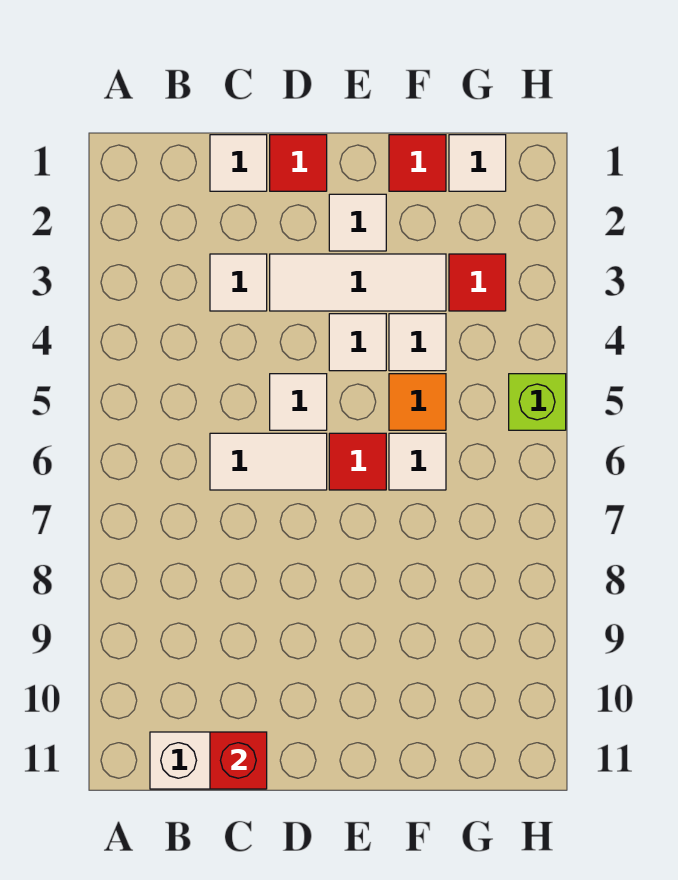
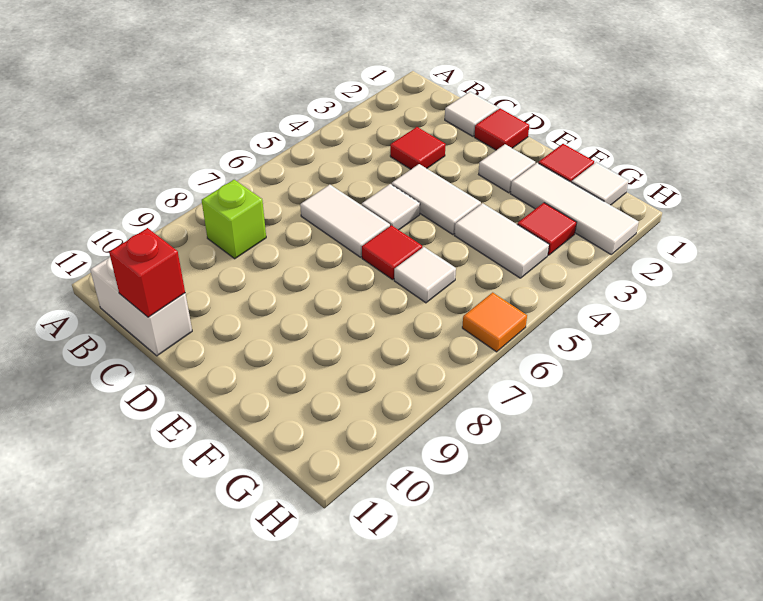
white tile C3 level 1 -> red tile C3 level 1
white tile D3:F3 level 1 -> white tile F2:H2 level 1
white tile E4 level 1 -> white tile D4:E4 level 1
white tile F4 level 1 -> white tile F4:G4 level 1
orange tile F5 level 1 -> orange tile H6 level 1
lime brick H5 level 1 -> lime brick B8 level 1

